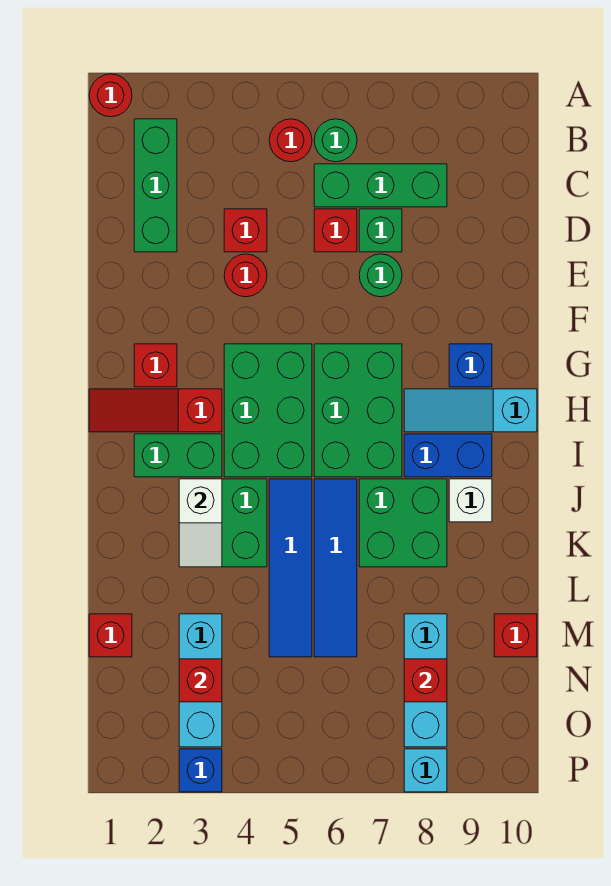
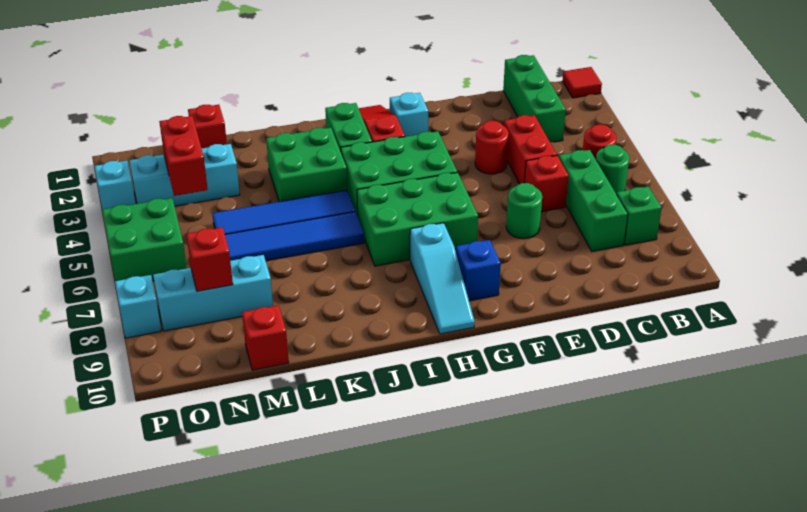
red round brick A1 level 1 -> red tile A1 level 1
green brick B2:D2 level 1 -> green brick C1:C3 level 1
red brick D4 level 1 -> red brick D4:D5 level 1
green brick D7 level 1 -> green brick B8 level 1
red brick G2 level 1 -> cyan brick G2 level 1
cyan slope H8:H10 level 1 top 10 -> cyan slope H8:H10 level 1 top 8
blue brick I8:I9 level 1 -> none
white slope J3:K3 level 2 top J -> none
green brick J7:K8 level 1 -> green brick O5:P6 level 1
white brick J9 level 1 -> none
red brick N3 level 2 -> red brick N3:N4 level 2
blue brick P3 level 1 -> cyan brick P3 level 1

